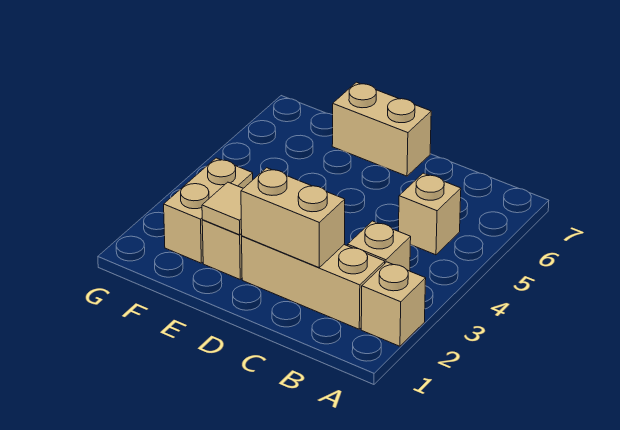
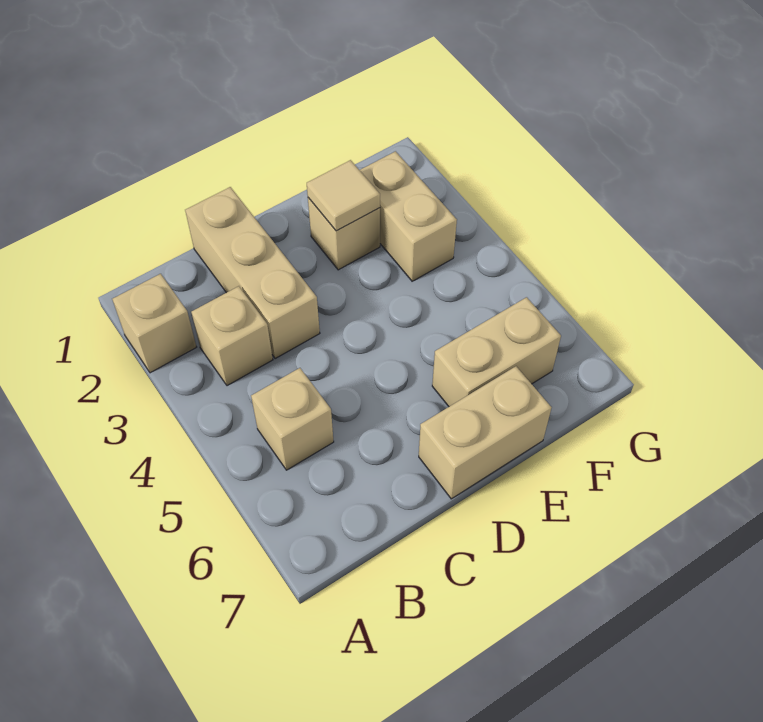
tan brick B2:D2 level 1 -> tan brick C1:C3 level 1
tan brick C2:D2 level 2 -> tan brick E6:F6 level 1

